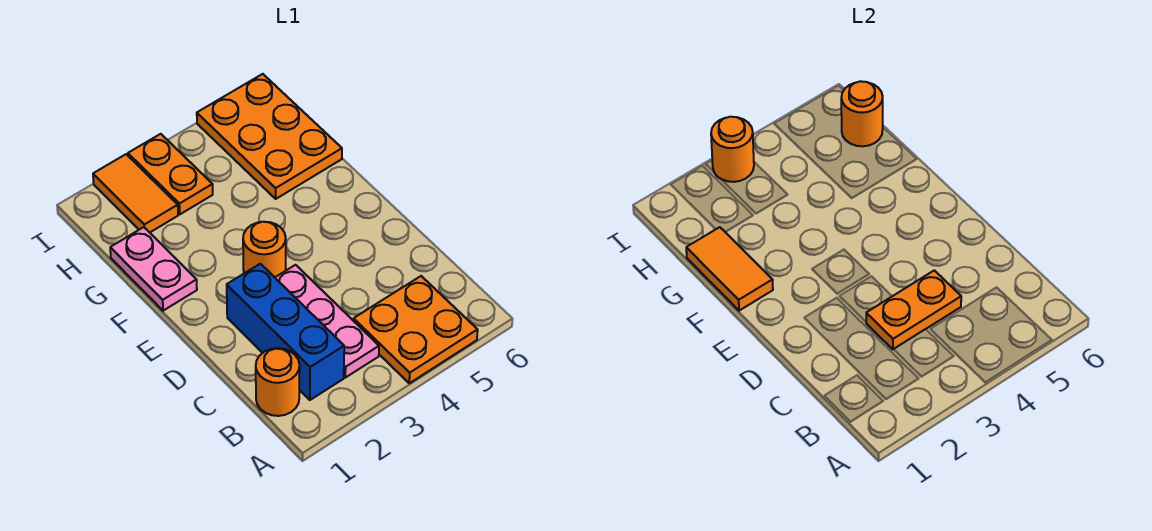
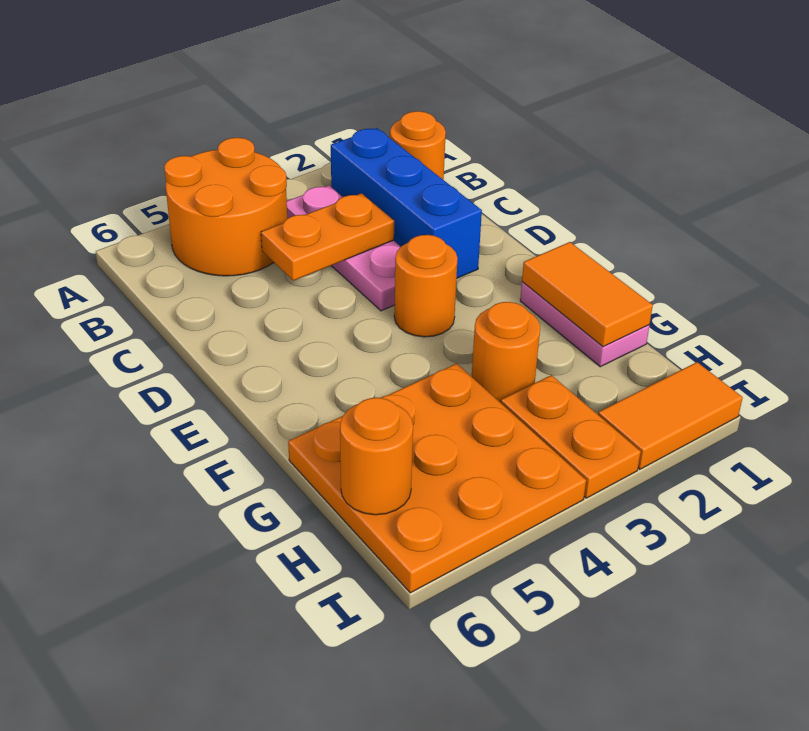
orange plate A4:B5 level 1 -> orange round brick A4:B5 level 1
orange plate G5:I6 level 1 -> orange plate G4:I6 level 1
orange tile H2:I2 level 1 -> orange tile I1:I2 level 1
orange round brick I3 level 2 -> orange round brick G3 level 1

